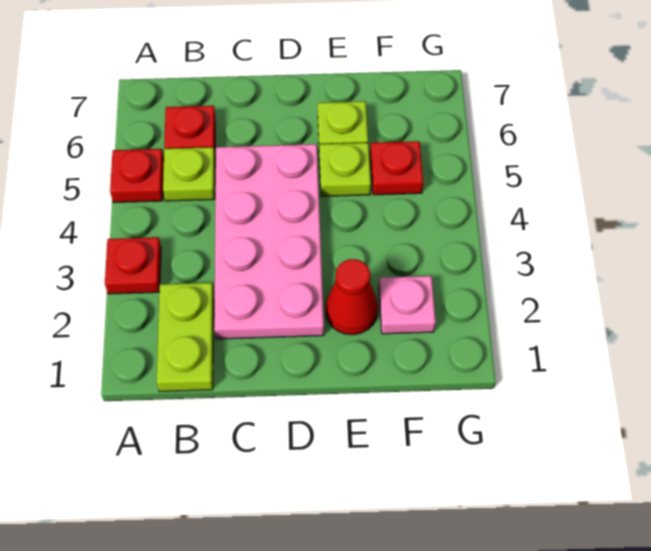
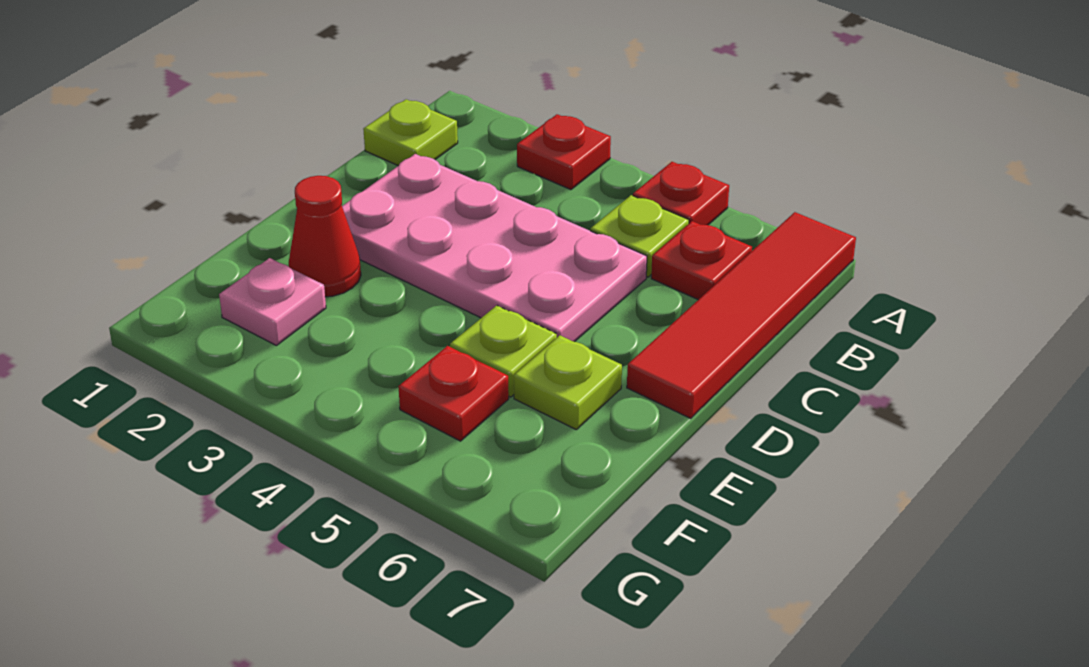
none -> red tile A7:D7 level 1
lime plate B1:B2 level 1 -> lime plate B1 level 1

